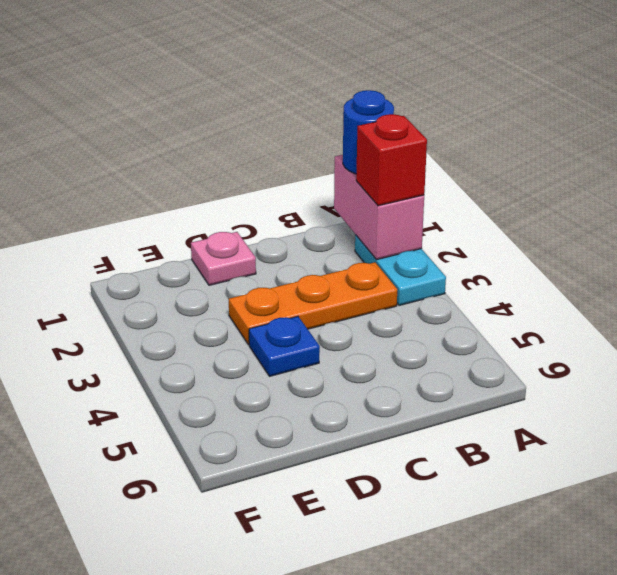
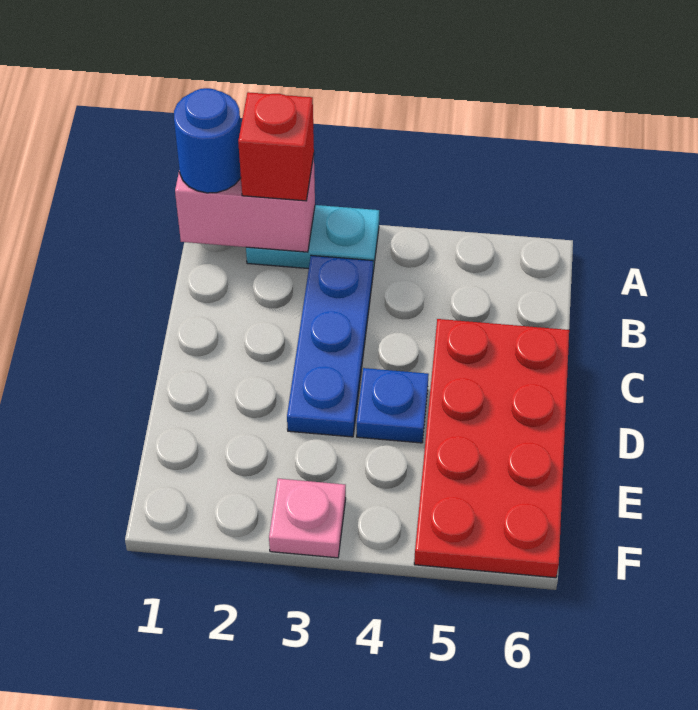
orange plate B3:D3 level 1 -> blue plate B3:D3 level 1
none -> red plate C5:F6 level 1
pink plate D1 level 1 -> pink plate F3 level 1

